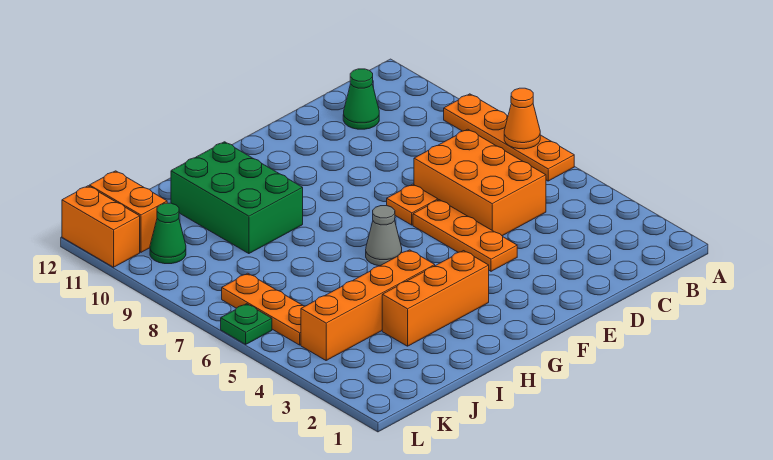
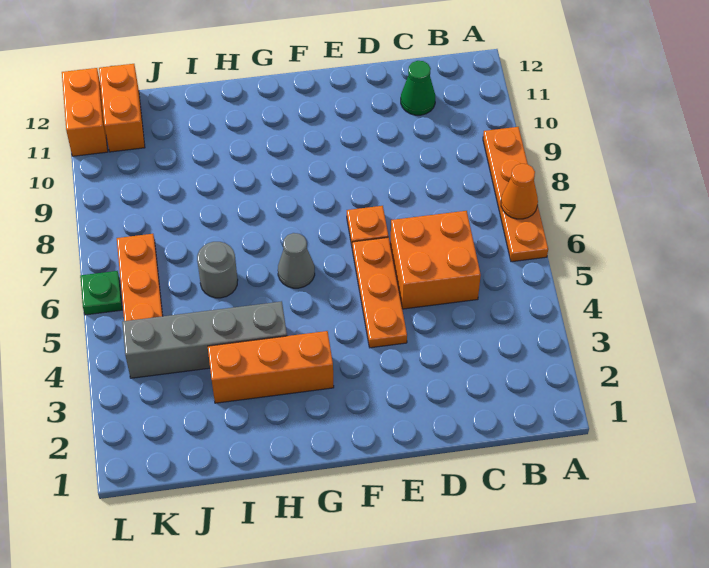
orange brick C5:D7 level 1 -> orange brick C5:D6 level 1
orange brick H4:K4 level 1 -> grey brick H4:K4 level 1
green brick H9:I11 level 1 -> none
none -> grey round brick I6 level 1
green cone K10 level 1 -> none

